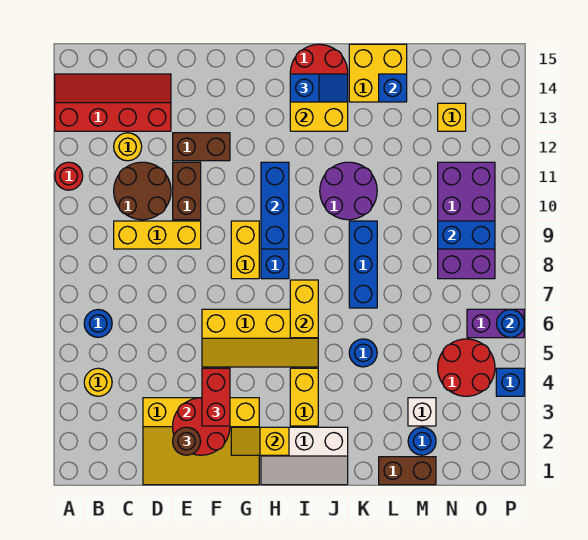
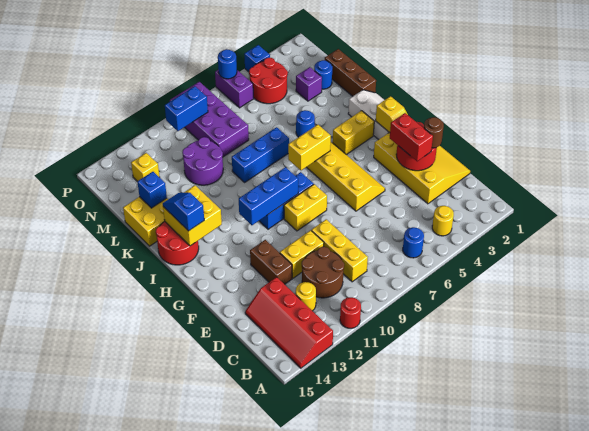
brown brick E10:E11 level 1 -> yellow brick E10:E11 level 1
red brick F3:F4 level 3 -> red brick E3:F3 level 3
purple round brick J10:K11 level 1 -> purple round brick L10:M11 level 1
brown brick L1:M1 level 1 -> brown brick K1:M1 level 1
white brick M3 level 1 -> purple brick M3 level 1
purple brick N8:O11 level 1 -> purple brick M8:P9 level 1
blue brick N9:O9 level 2 -> blue brick O9:O10 level 2

